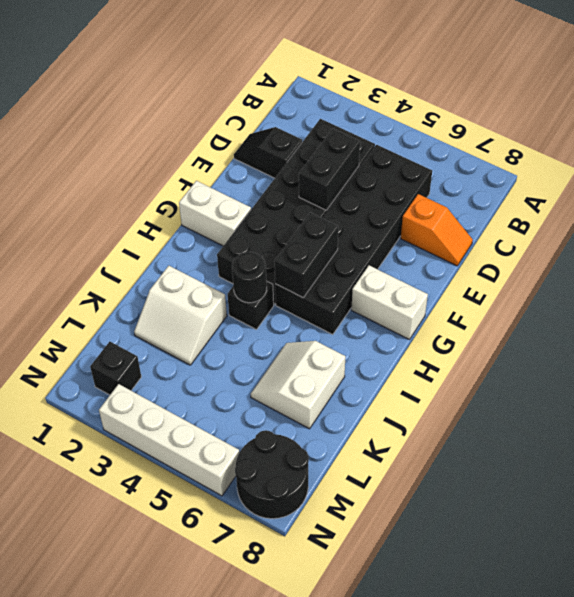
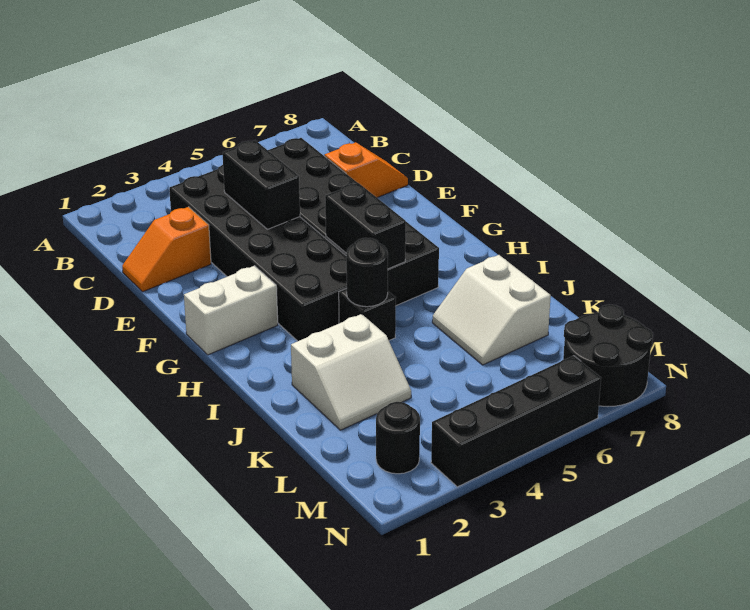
black slope D1:D2 level 1 top 2 -> orange slope D1:D2 level 1 top 2
white brick G7:G8 level 1 -> none
black brick M2 level 1 -> black round brick M2 level 1
white brick N3:N6 level 1 -> black brick N3:N6 level 1

